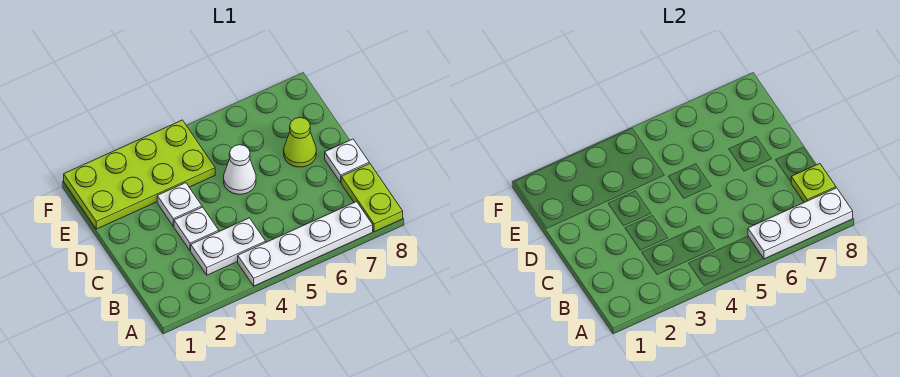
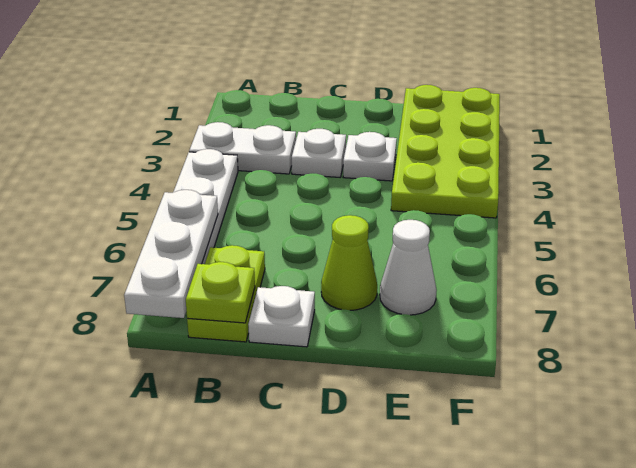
lime plate A8:B8 level 1 -> lime plate B7:B8 level 1
white plate B3:B4 level 1 -> white plate A3:B3 level 1
white cone D5 level 1 -> white cone E7 level 1

